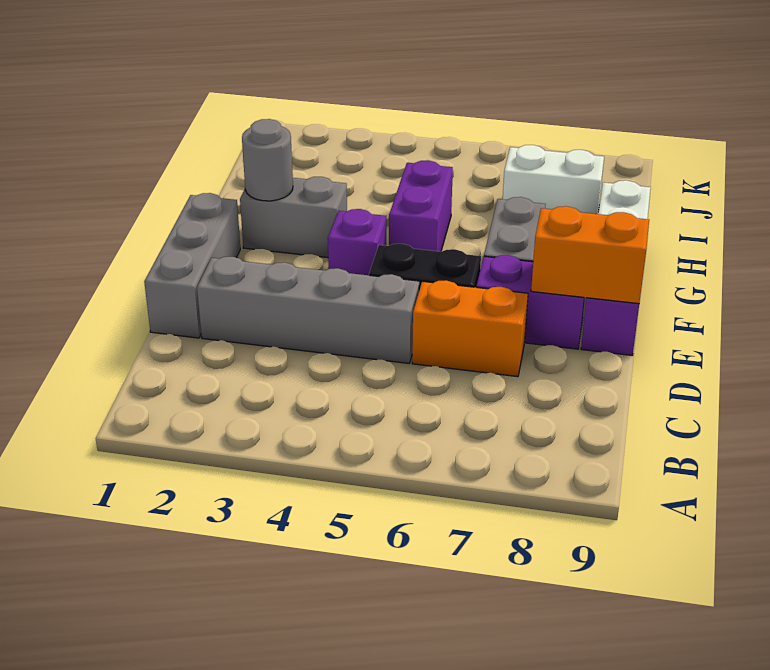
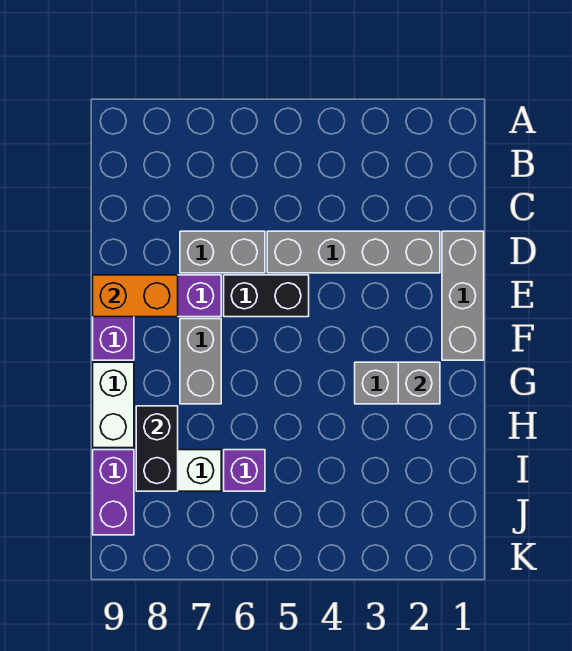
orange brick D6:D7 level 1 -> grey brick D6:D7 level 1
purple brick F4 level 1 -> purple brick I6 level 1
grey round brick G2 level 2 -> grey brick G2 level 2
purple brick G5:H5 level 1 -> purple brick I9:J9 level 1
none -> black brick H8:I8 level 2

